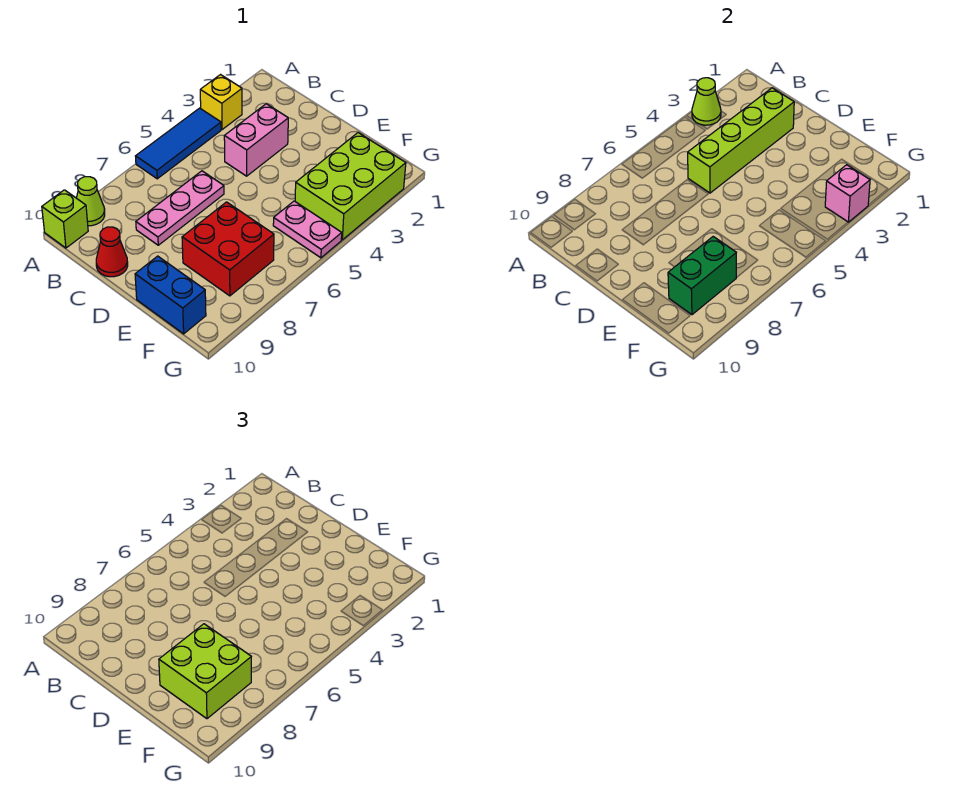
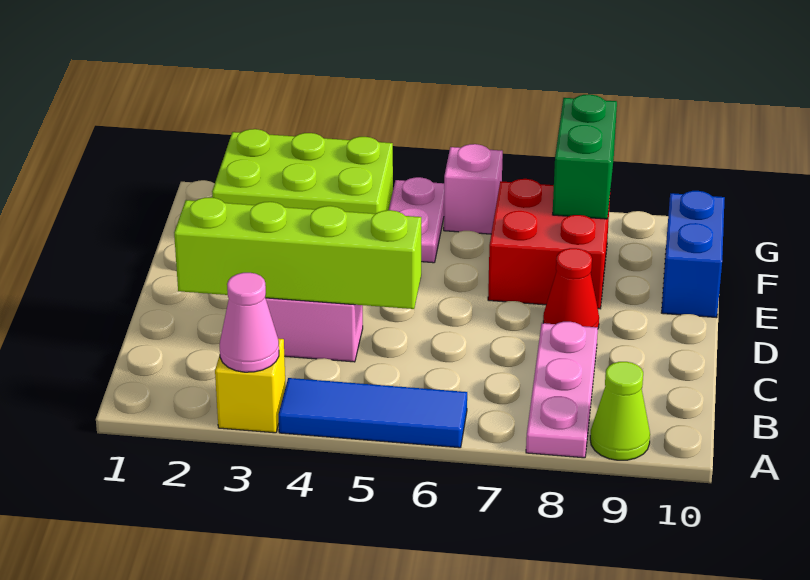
lime cone A3 level 2 -> pink cone A3 level 2
lime brick A10 level 1 -> none
pink plate C6:C8 level 1 -> pink plate A8:C8 level 1
red cone C10 level 1 -> red cone D8 level 1
lime brick E8:F9 level 3 -> none
green brick F8:F9 level 2 -> green brick F8:G8 level 2
pink brick G3 level 2 -> pink brick G6 level 1

